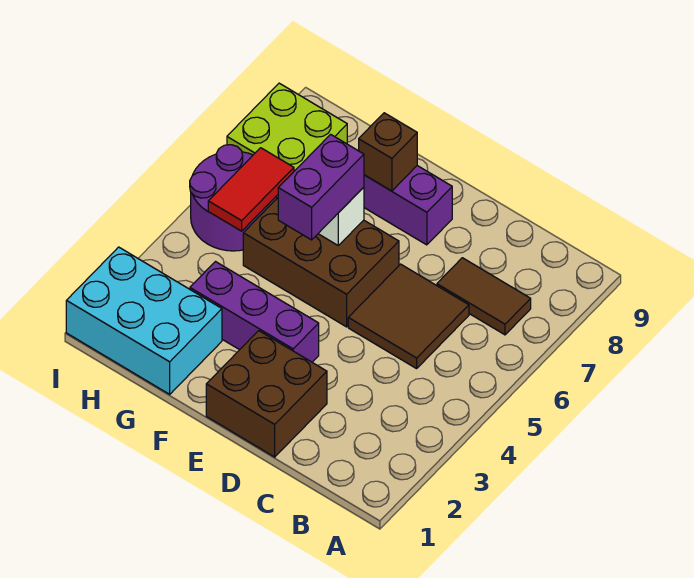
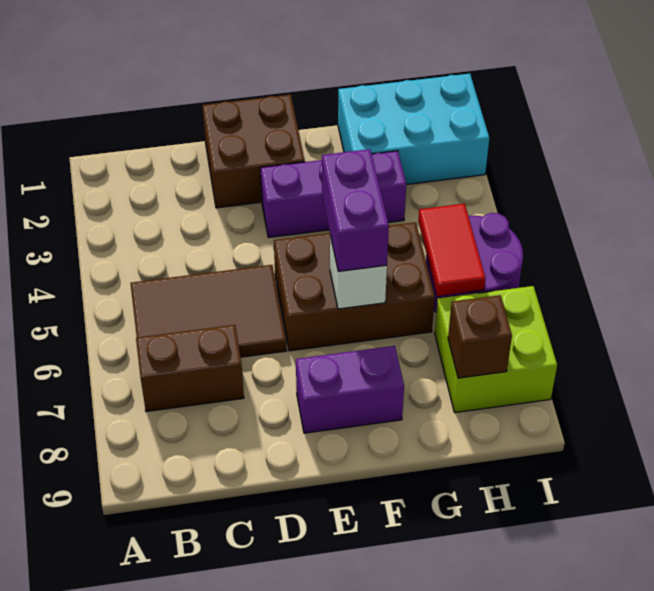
brown tile B7:C7 level 1 -> brown brick B7:C7 level 1
brown tile C5:D6 level 1 -> brown tile B5:D6 level 1
brown brick F8 level 2 -> brown brick H8 level 2

